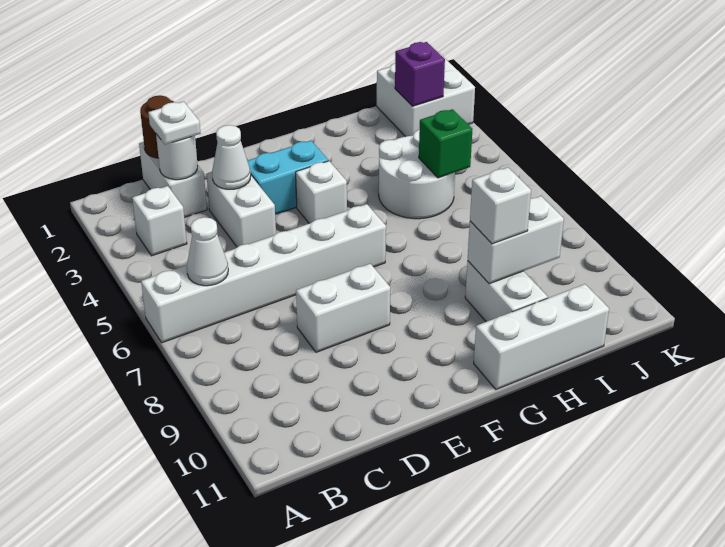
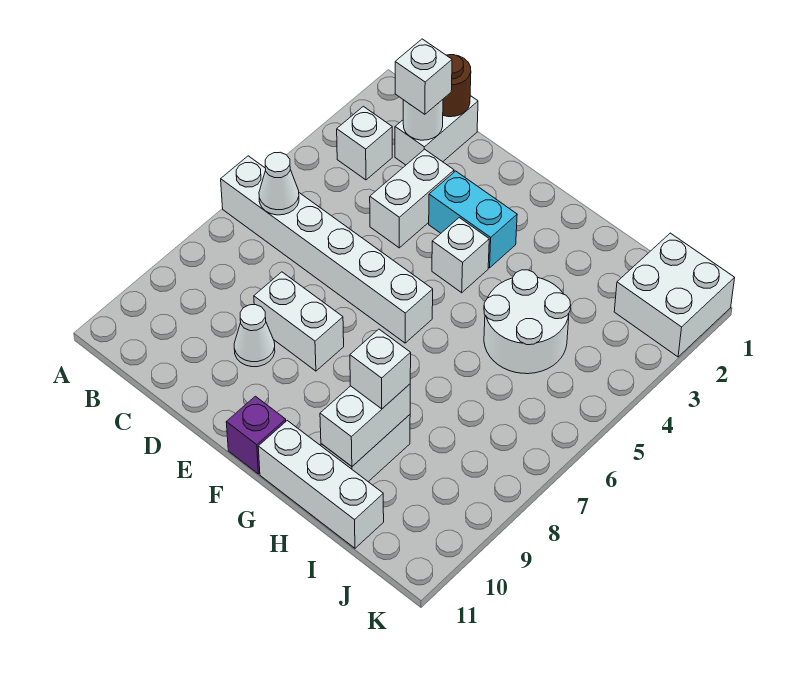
white plate C2 level 3 -> white brick C2 level 3
white cone D3 level 2 -> white cone D9 level 1
white brick H9:I9 level 2 -> white brick H9:H10 level 2
green brick I5 level 2 -> none
purple brick J2 level 2 -> purple brick F11 level 1

